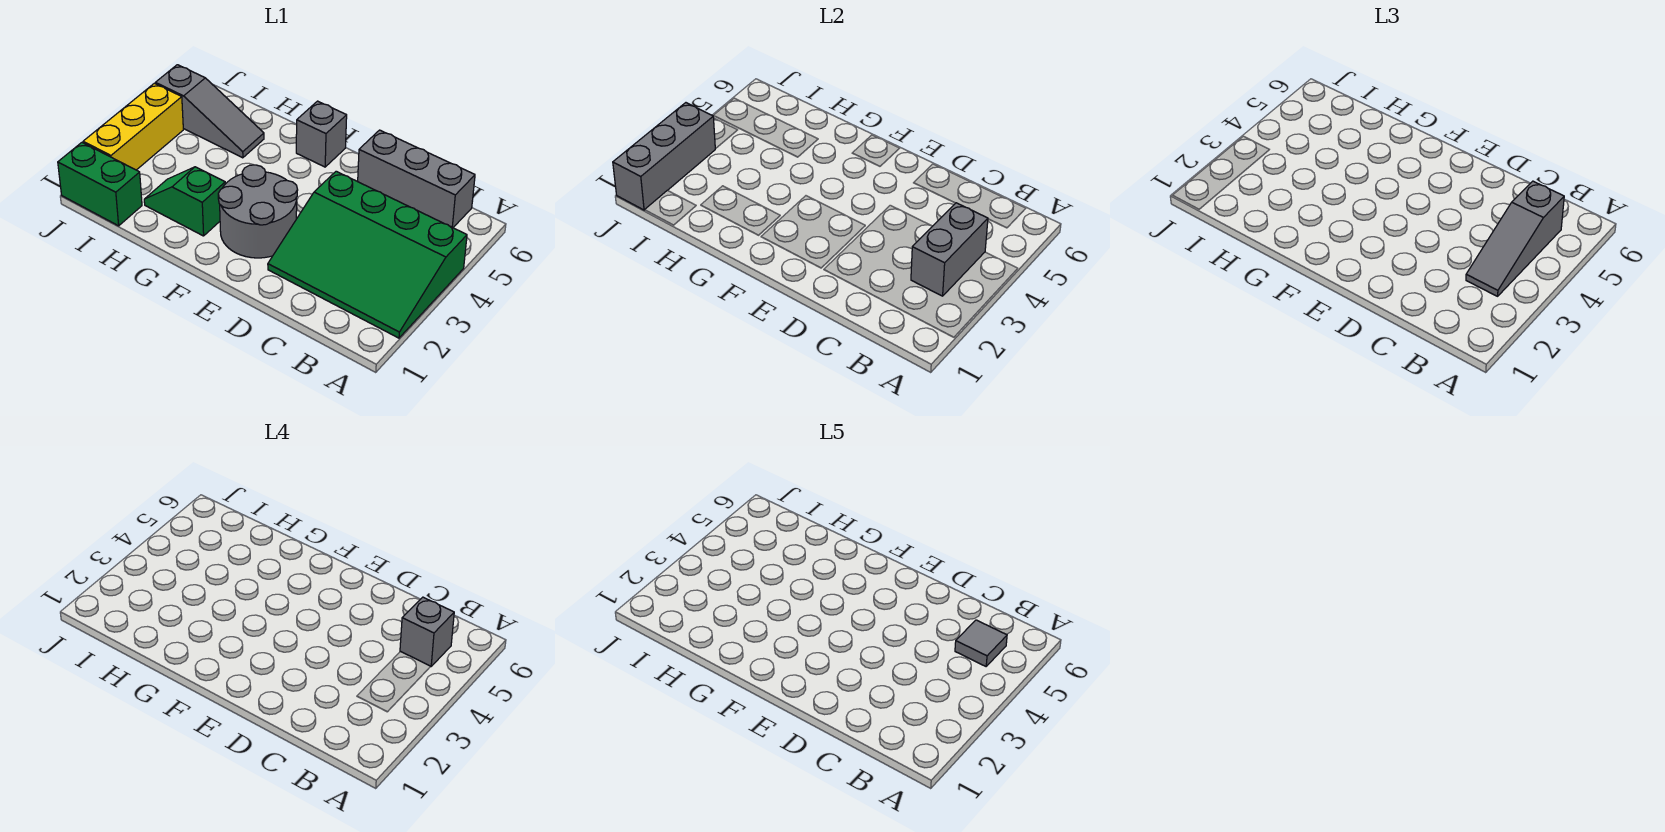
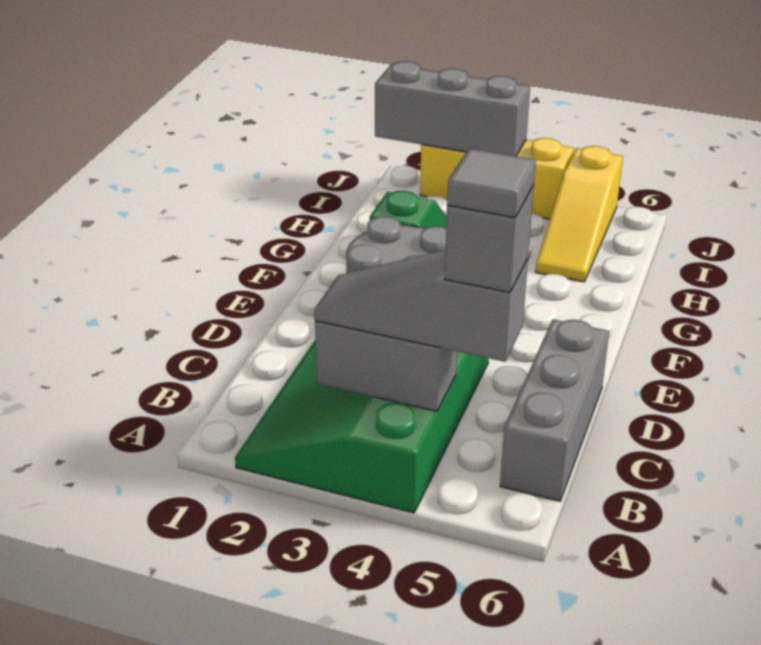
grey brick F6 level 1 -> none
grey slope H5:J5 level 1 top J -> yellow slope H5:J5 level 1 top J
green brick I1:J1 level 1 -> none

